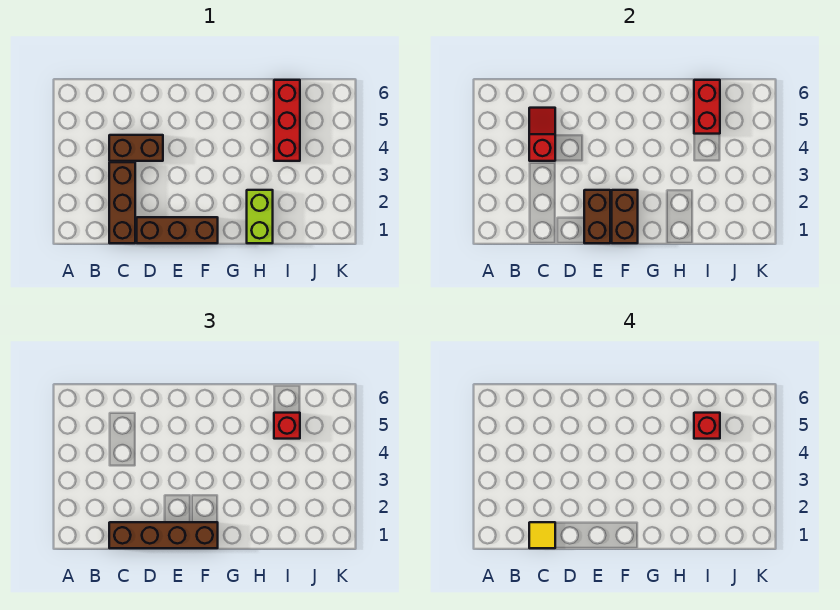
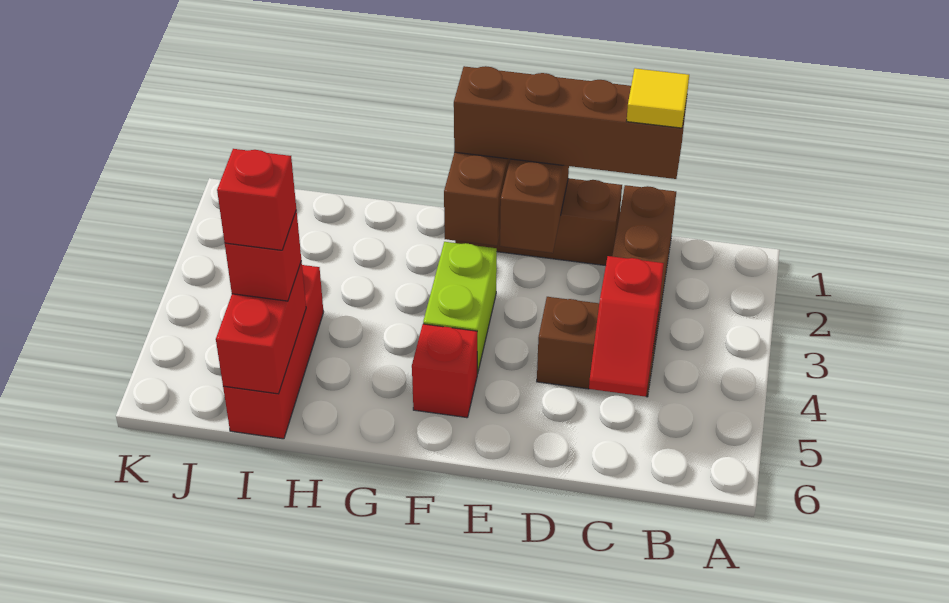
none -> red brick F5 level 1
lime brick H1:H2 level 1 -> lime brick F3:F4 level 1

